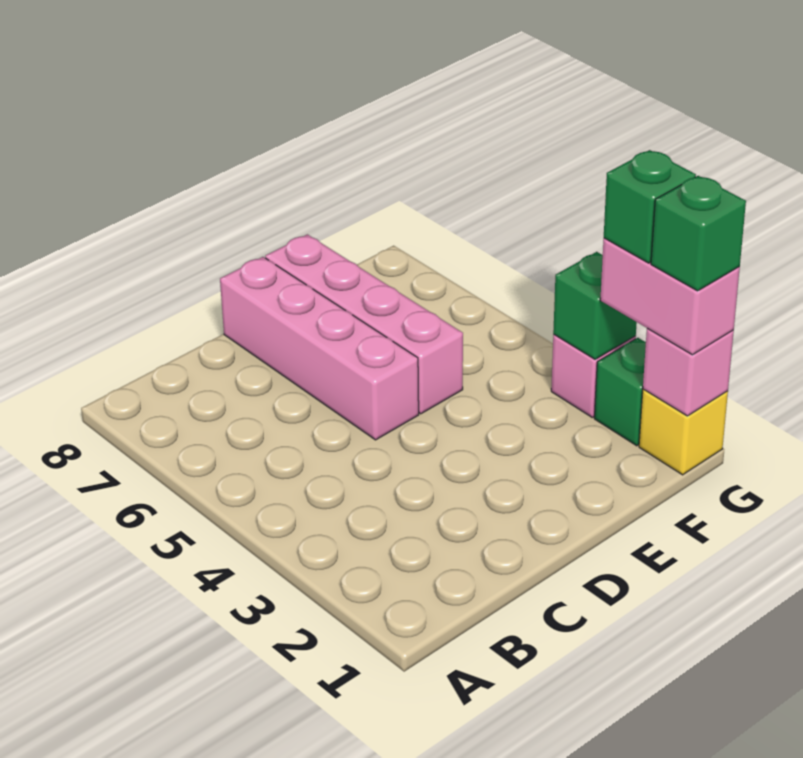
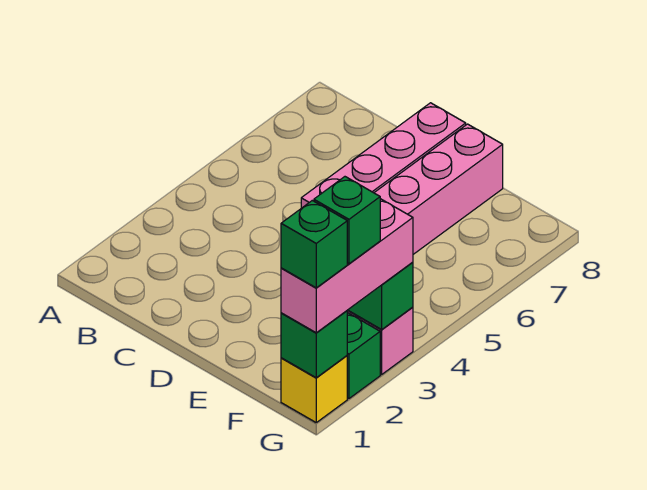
pink brick G1 level 2 -> green brick G1 level 2
pink brick G1:G2 level 3 -> pink brick G1:G3 level 3

